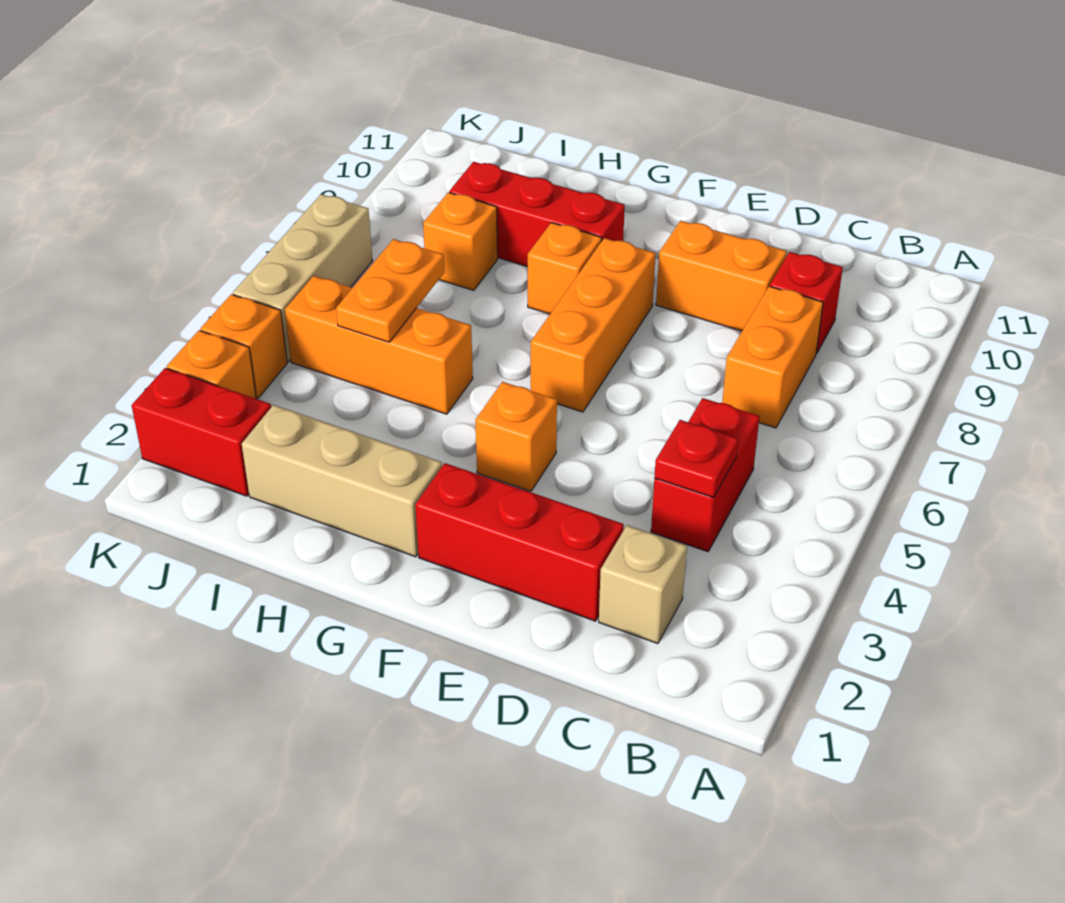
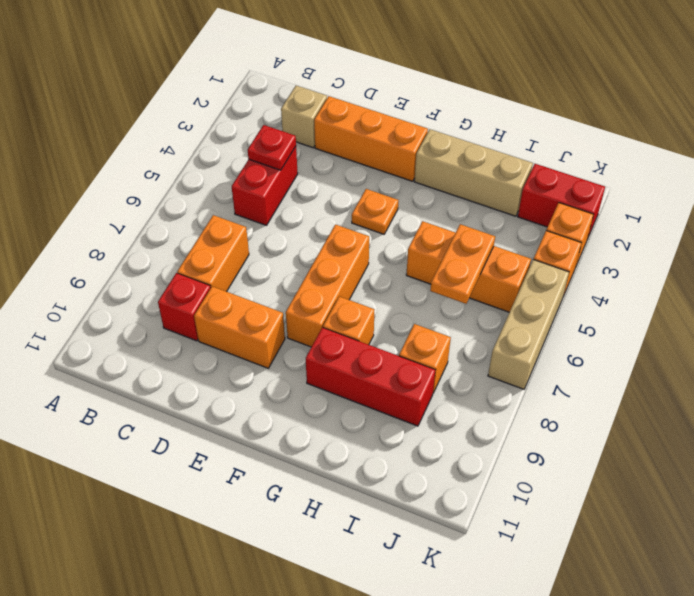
red brick D2:F2 level 1 -> orange brick D2:F2 level 1
orange brick F4 level 1 -> orange plate F4 level 1

